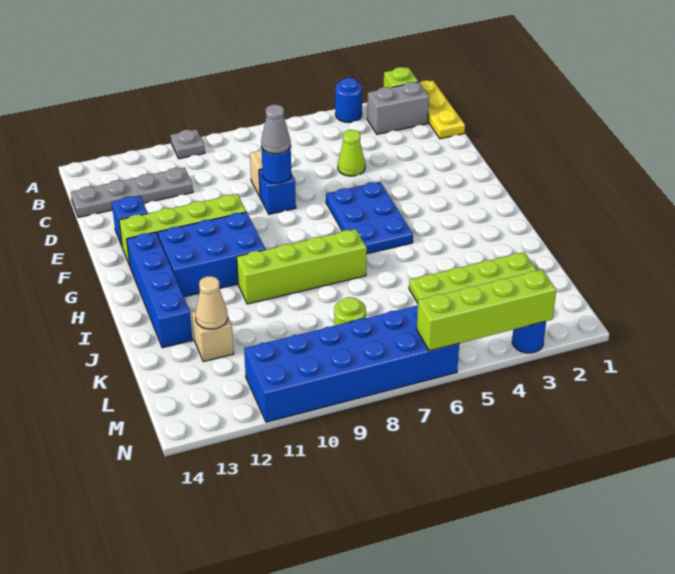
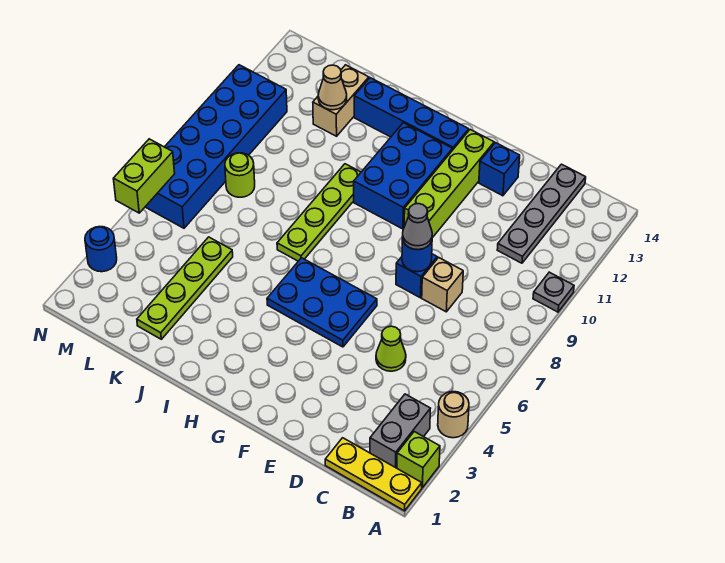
blue round brick A4 level 1 -> tan round brick A4 level 1
lime brick I7:I10 level 1 -> lime plate I7:I10 level 1
tan brick K12 level 1 -> tan brick K12:K13 level 1
lime brick N3:N6 level 2 -> lime brick N5:N6 level 2

